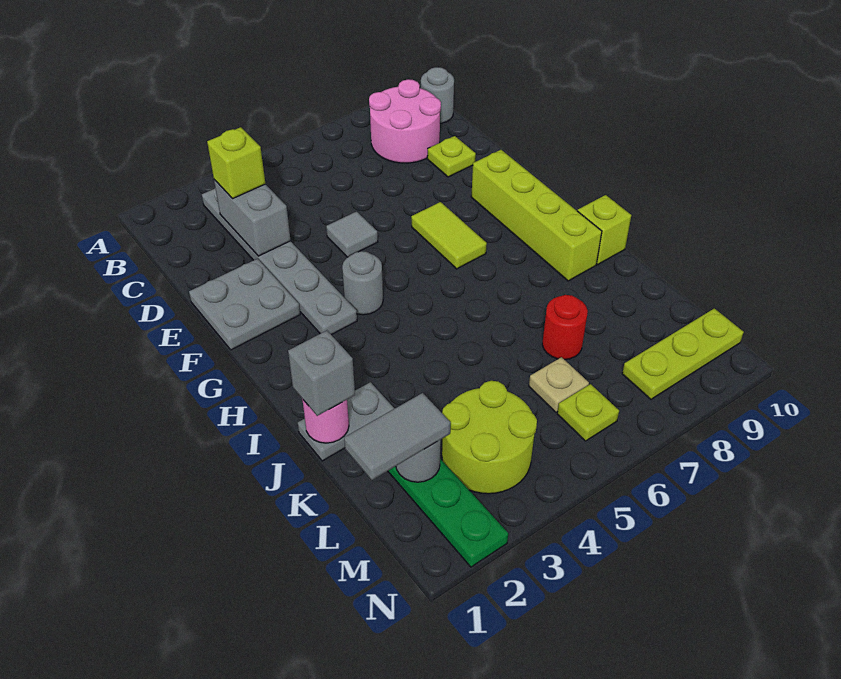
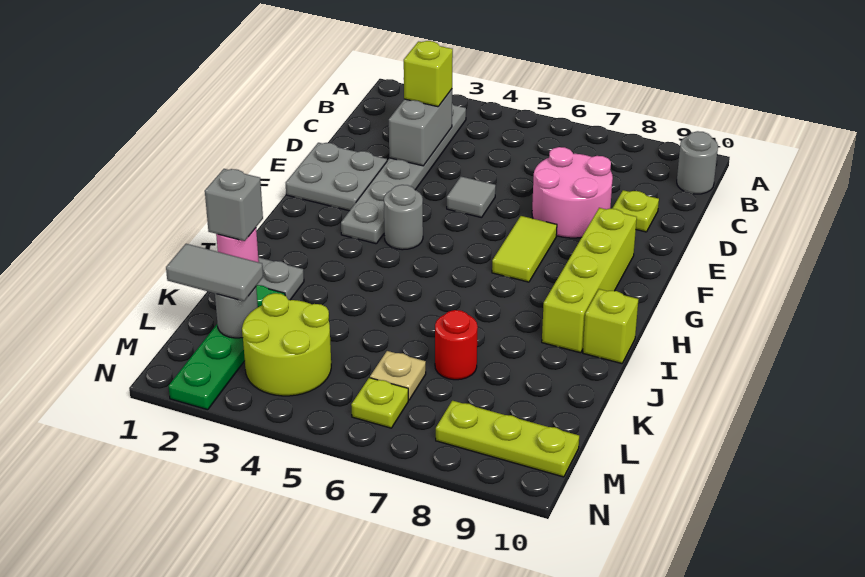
pink round brick B8:C9 level 1 -> pink round brick D7:E8 level 1

